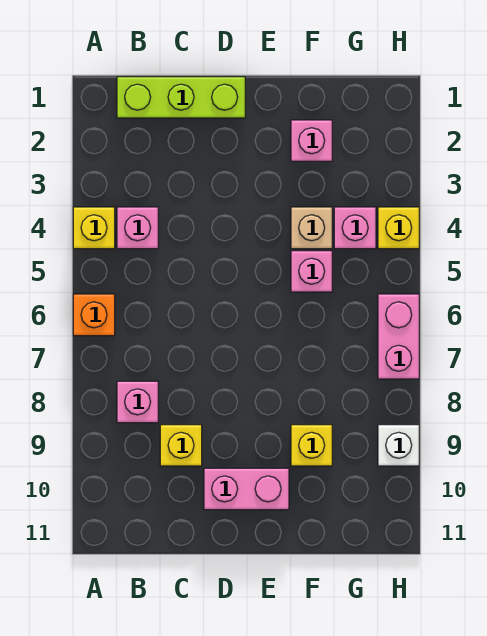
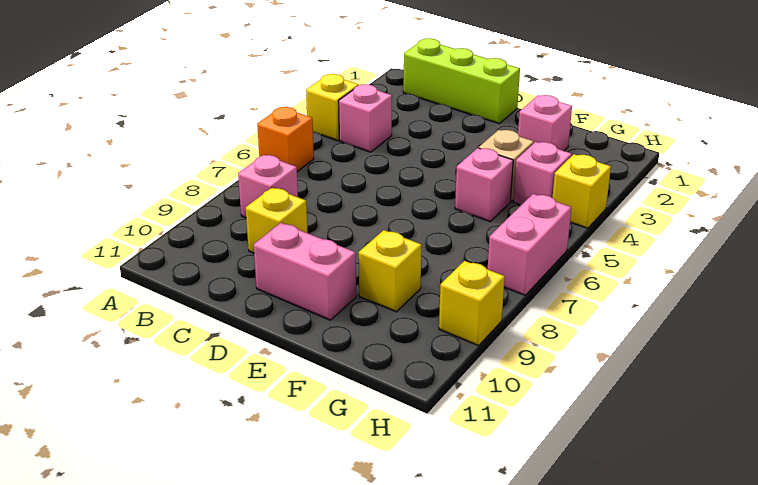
white brick H9 level 1 -> yellow brick H9 level 1

